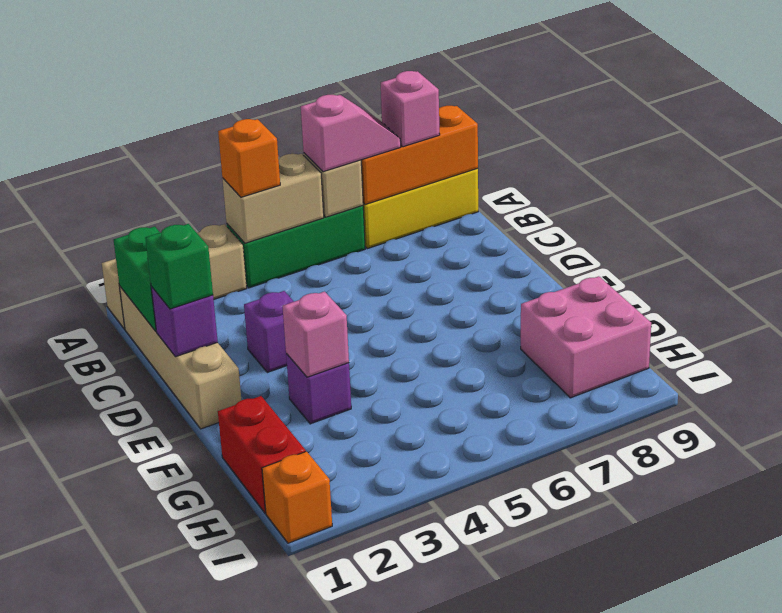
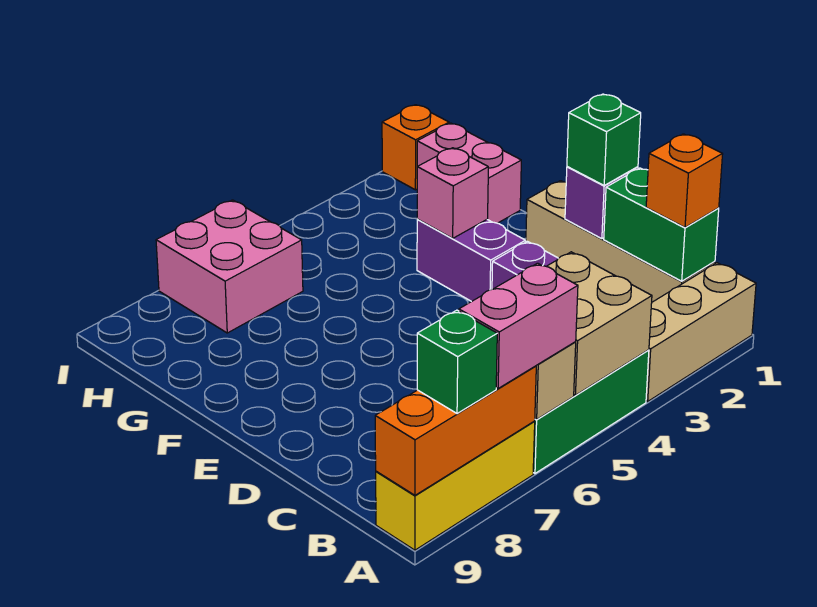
tan brick A4:A5 level 2 -> tan brick A4:B5 level 2
orange brick A4 level 3 -> orange brick B1 level 3
pink slope A6:A7 level 3 top 6 -> pink brick A6:A7 level 3
pink brick A8 level 3 -> green brick A8 level 3
purple brick F3 level 1 -> purple brick E3:F3 level 1
red brick G1:H1 level 1 -> pink brick G1:H1 level 1
pink brick G8:H9 level 1 -> pink brick H6:I7 level 1

